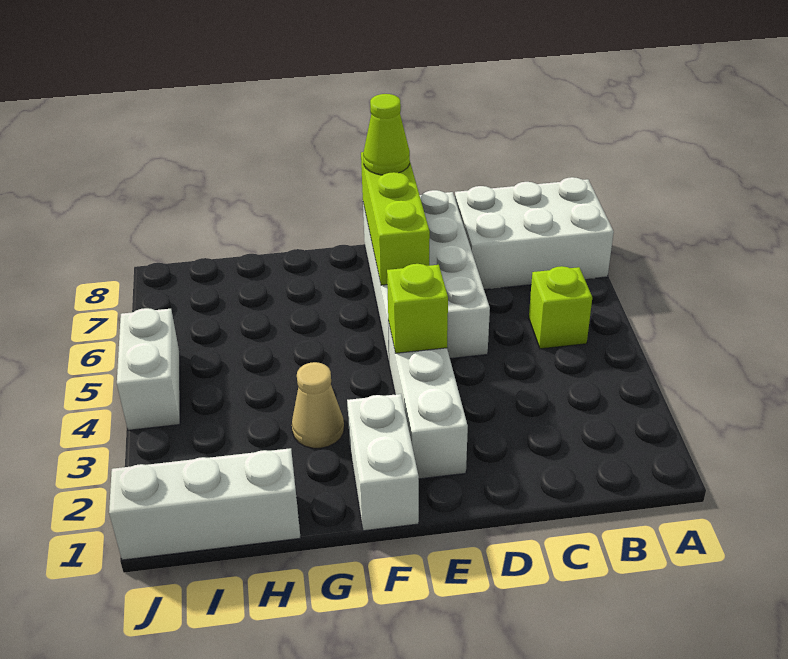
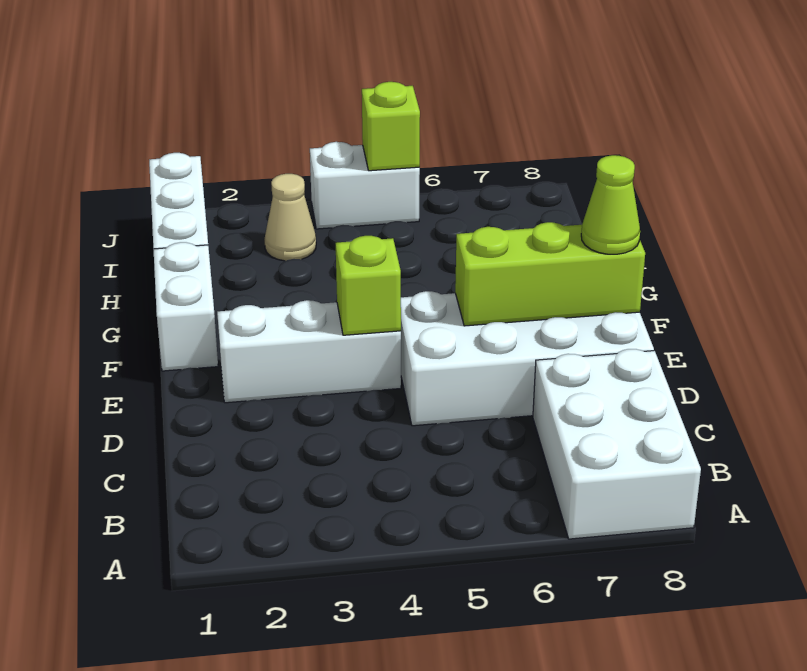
lime brick B5 level 1 -> lime brick J5 level 2
white brick F1:F2 level 1 -> white brick F1:G1 level 1
tan cone G3 level 1 -> tan cone I3 level 1

